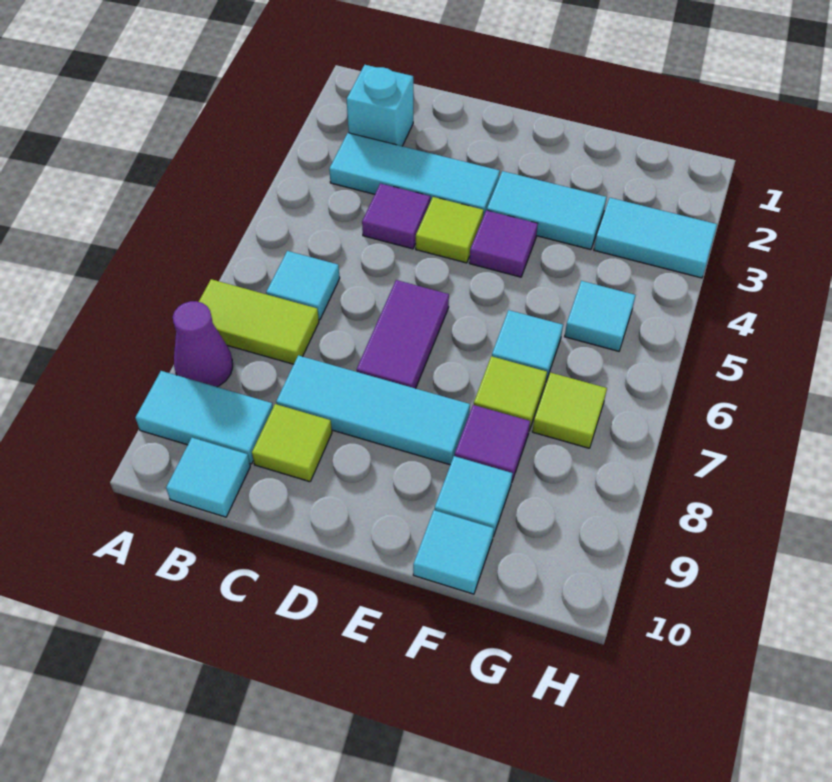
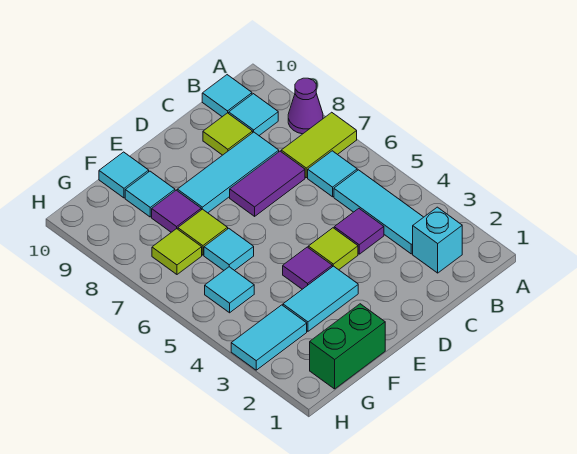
cyan tile A9:B9 level 1 -> cyan tile B9 level 1
cyan tile B3:D3 level 1 -> cyan tile B3:B5 level 1
purple tile D6:D7 level 1 -> purple tile C7:D7 level 1
none -> green brick F1:G1 level 1

